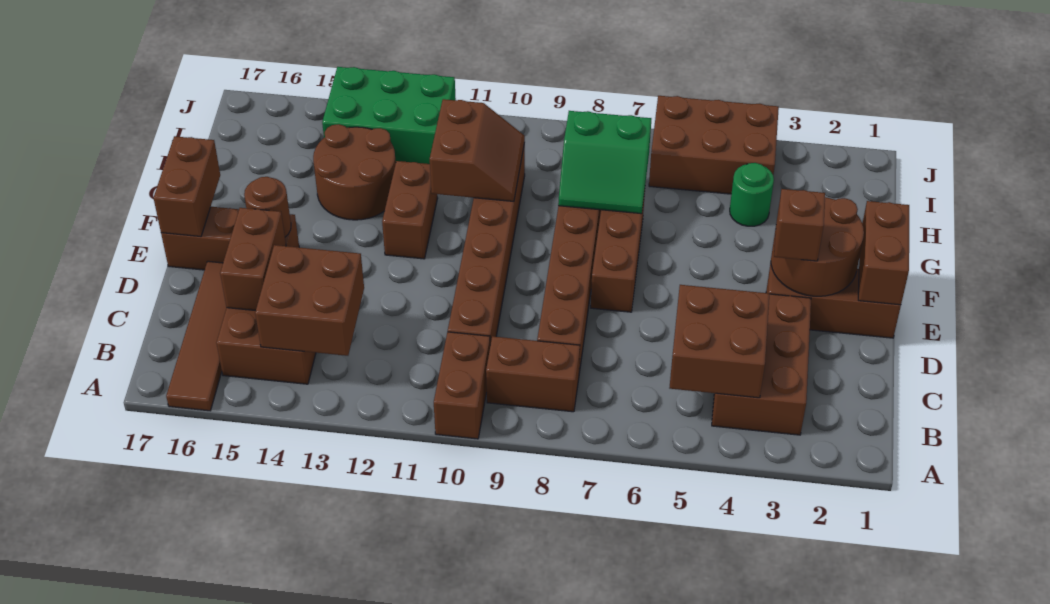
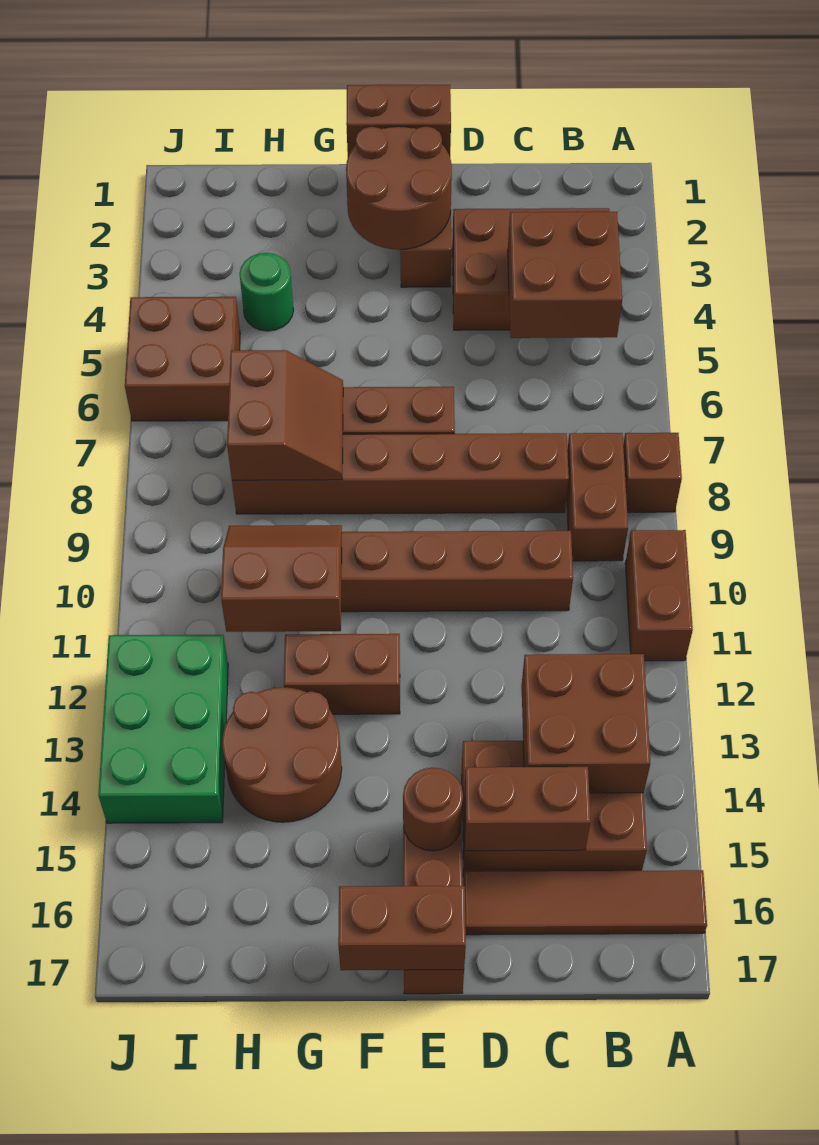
brown brick A10:B10 level 1 -> brown brick A10:A11 level 1
brown brick E3 level 3 -> brown brick A8 level 1
green slope G7:H8 level 2 top H -> brown slope G7:H8 level 2 top H
brown brick I4:J6 level 1 -> brown brick I5:J6 level 1

